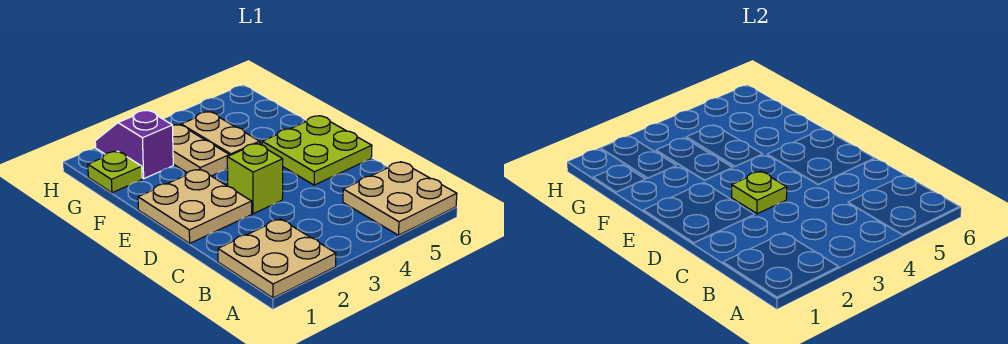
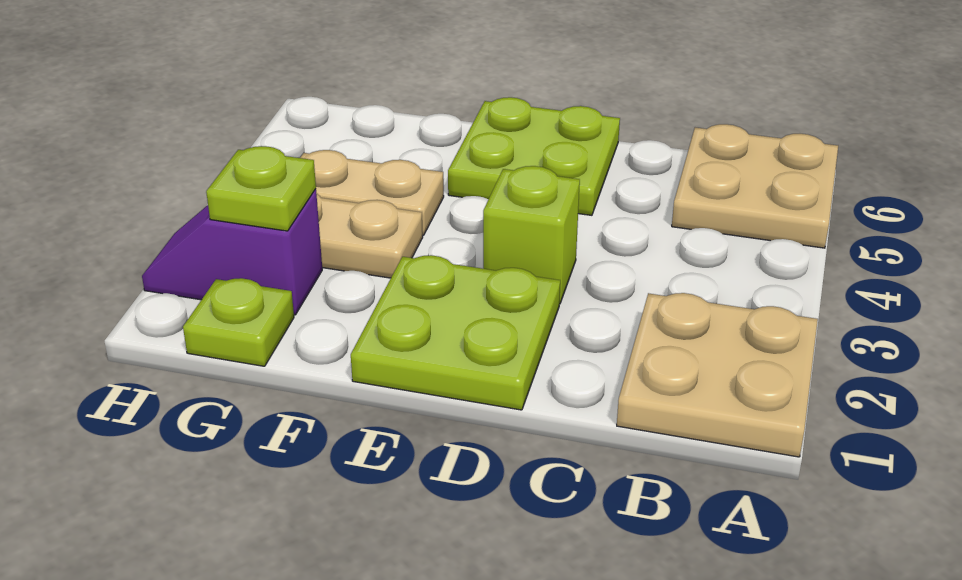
tan plate D1:E2 level 1 -> lime plate D1:E2 level 1
lime plate D3 level 2 -> lime plate G2 level 2

